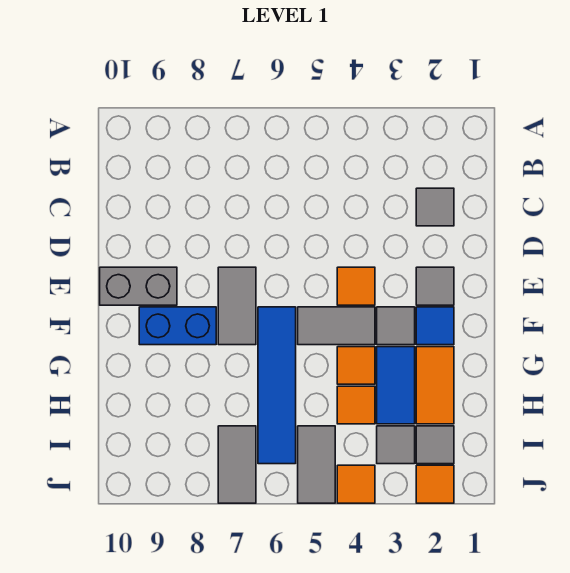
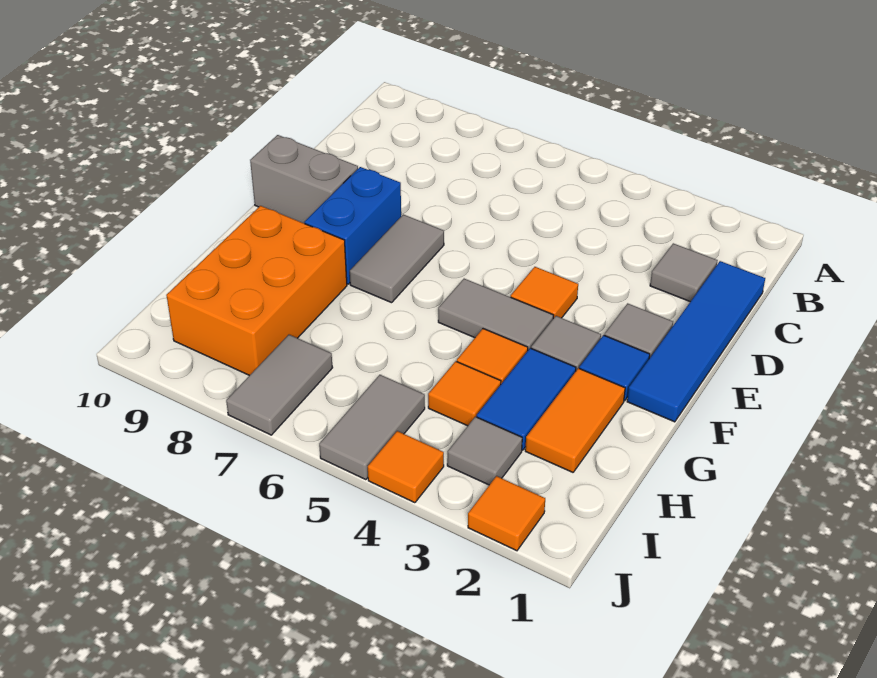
blue tile F6:I6 level 1 -> blue tile C1:F1 level 1
blue brick F8:F9 level 1 -> blue brick E8:F8 level 1
none -> orange brick G8:I9 level 1
grey tile I2 level 1 -> none

